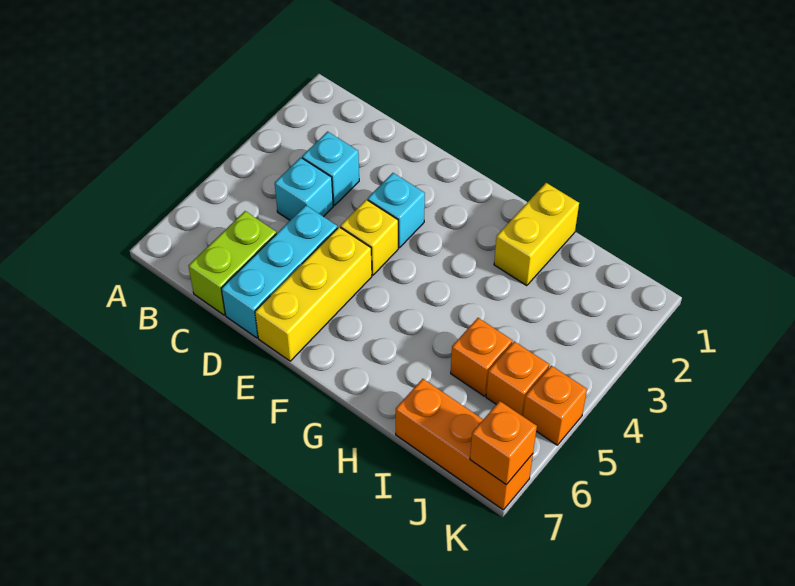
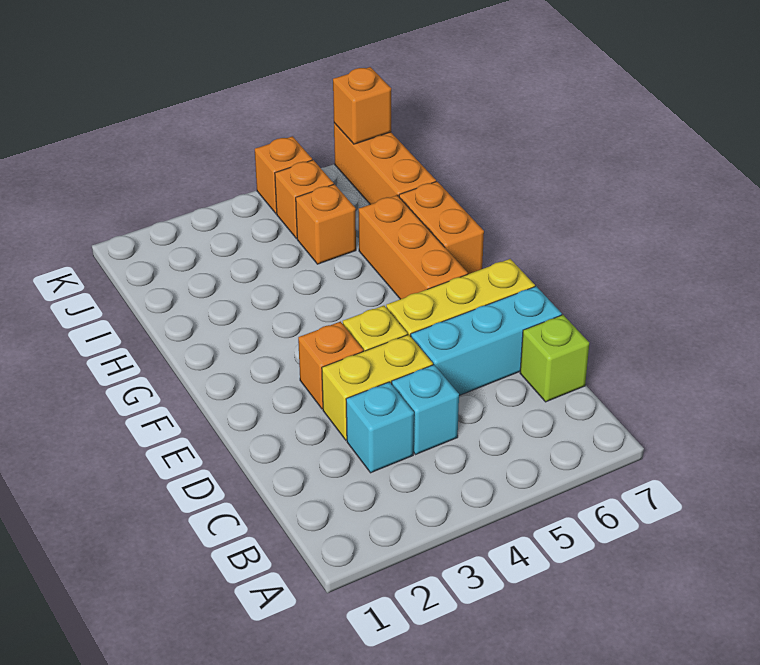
lime brick C6:C7 level 1 -> lime brick C7 level 1
cyan brick E3 level 1 -> orange brick E3 level 1
none -> orange brick F6:H6 level 1
none -> orange brick G7:H7 level 1
yellow brick H1:H2 level 1 -> yellow brick D3:D4 level 1

